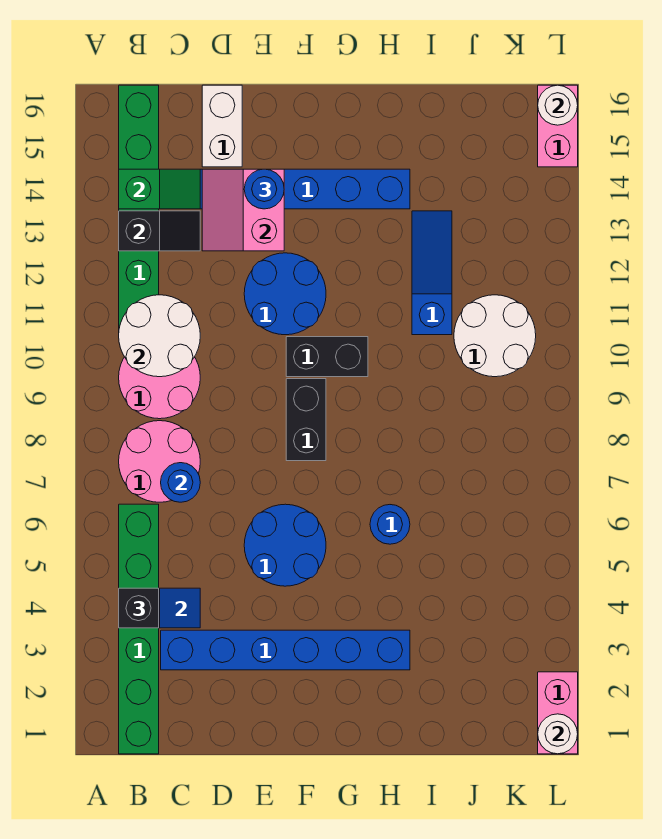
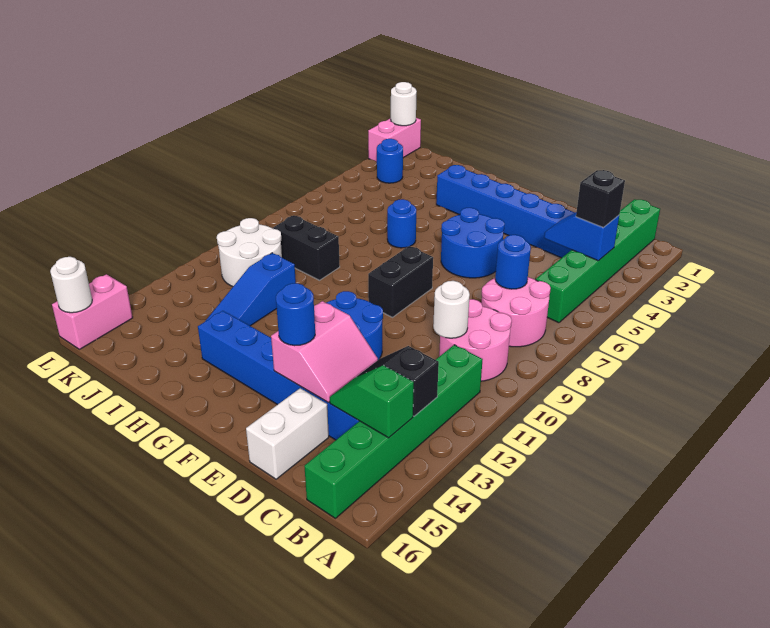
white round brick B10:C11 level 2 -> white round brick C10 level 2
black brick F10:G10 level 1 -> black brick I9:J9 level 1
none -> blue round brick K3 level 1

